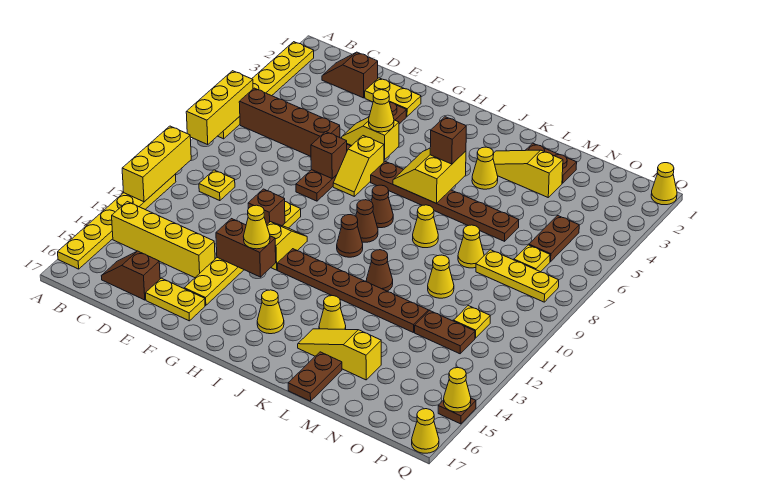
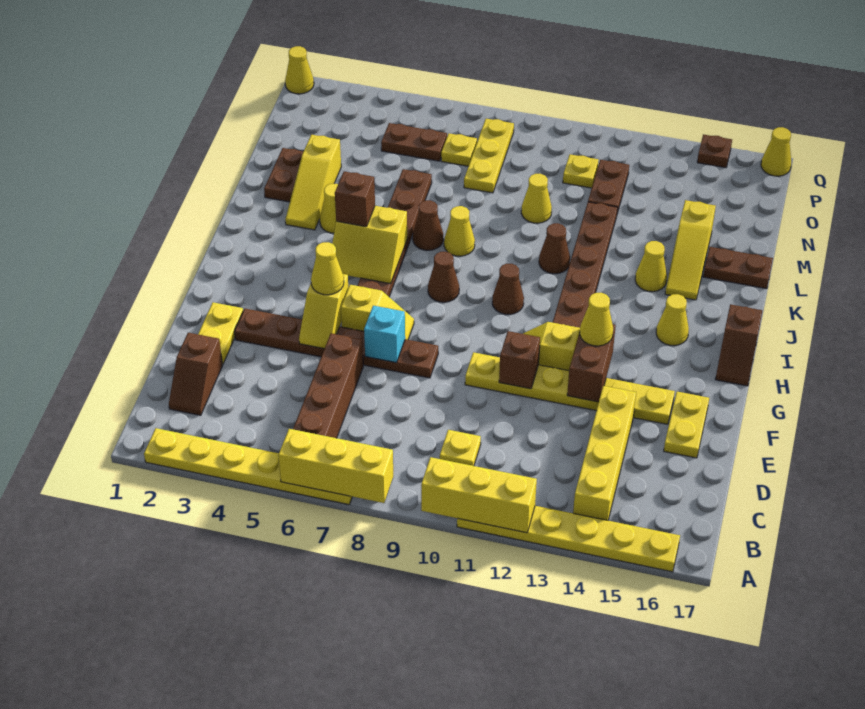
brown slope C16:D16 level 1 top D -> brown slope H17:I17 level 1 top I
brown brick F7 level 2 -> cyan brick F7 level 2
brown cone I9 level 1 -> brown cone K7 level 1
yellow cone M8 level 1 -> none
yellow cone Q15 level 2 -> none

